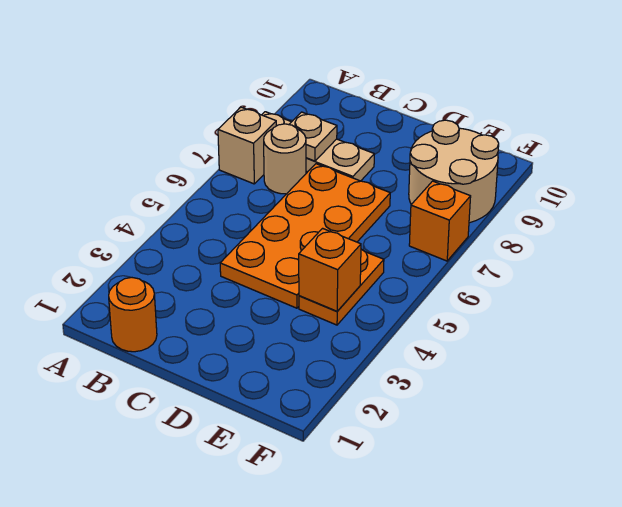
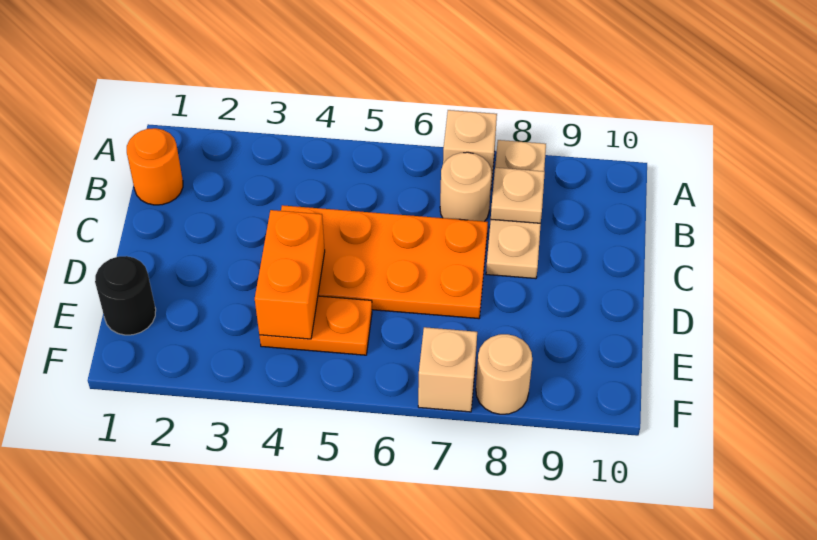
none -> black round brick E1 level 1
orange brick E4 level 2 -> orange brick D4:E4 level 2
tan round brick E8:F9 level 1 -> tan round brick F8 level 1
orange brick F7 level 1 -> tan brick F7 level 1

